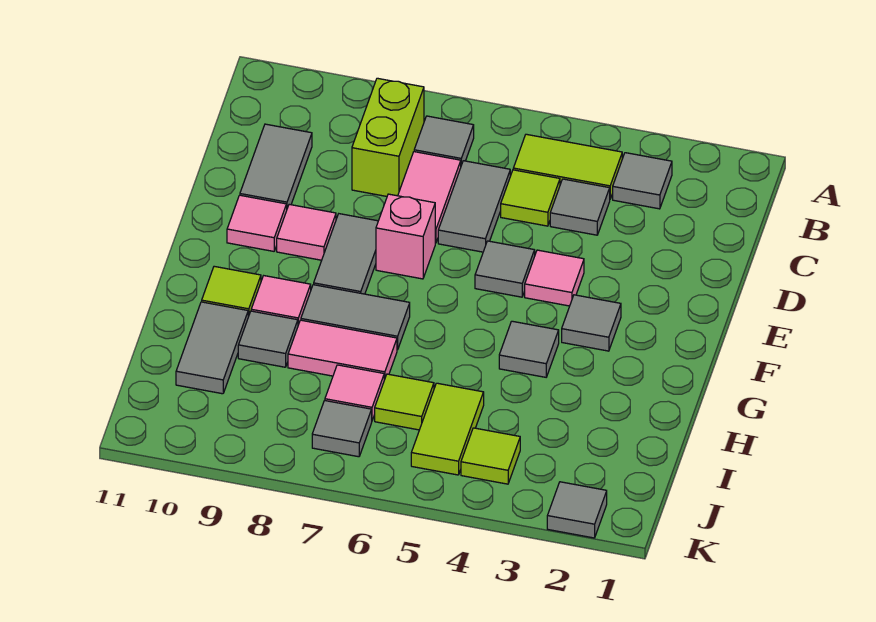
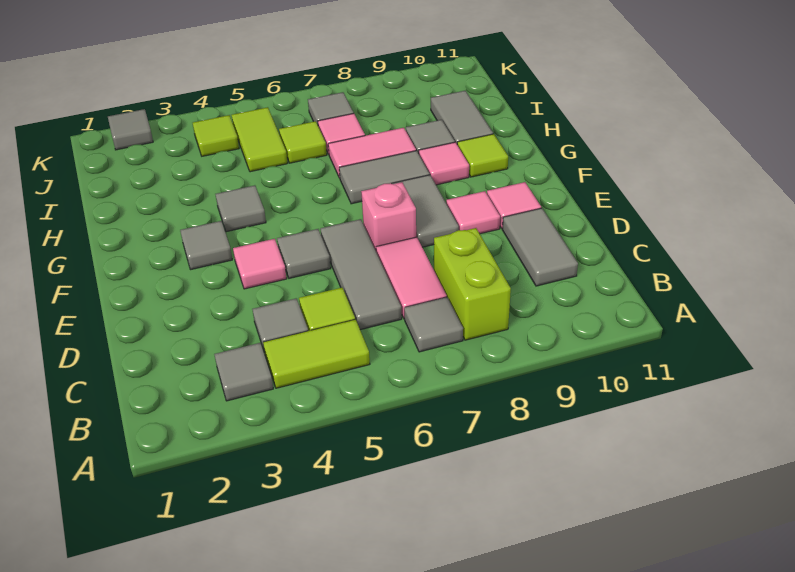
grey tile C6:D6 level 1 -> grey tile C6:E6 level 1

